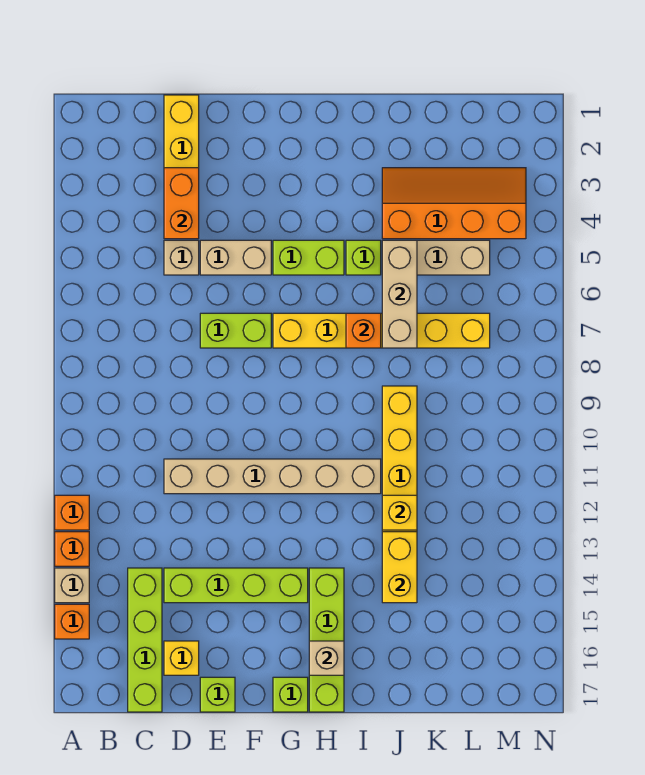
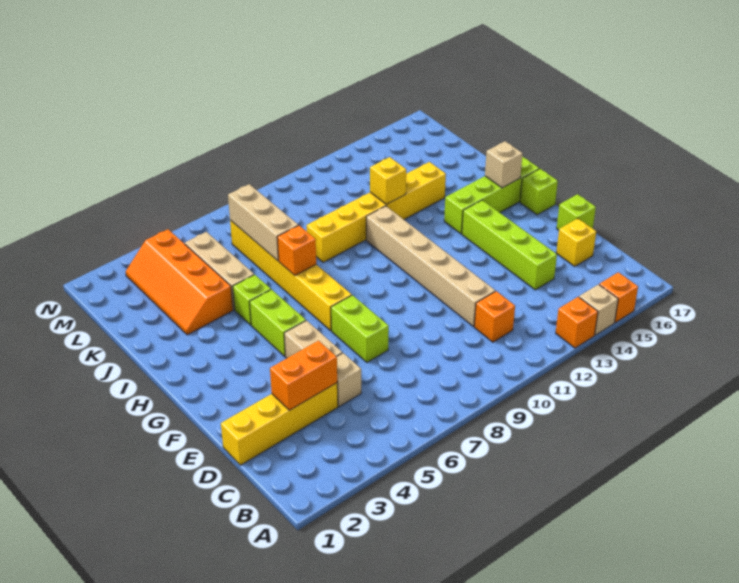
orange brick A12 level 1 -> orange brick C11 level 1
lime brick C14:C17 level 1 -> none
tan brick J5:J7 level 2 -> tan brick J7:L7 level 2
yellow brick J13:J14 level 2 -> none

